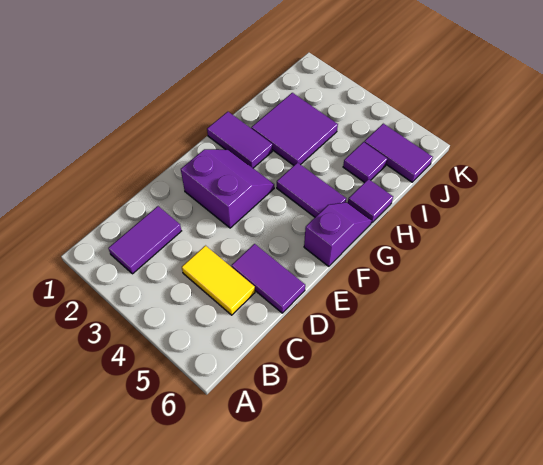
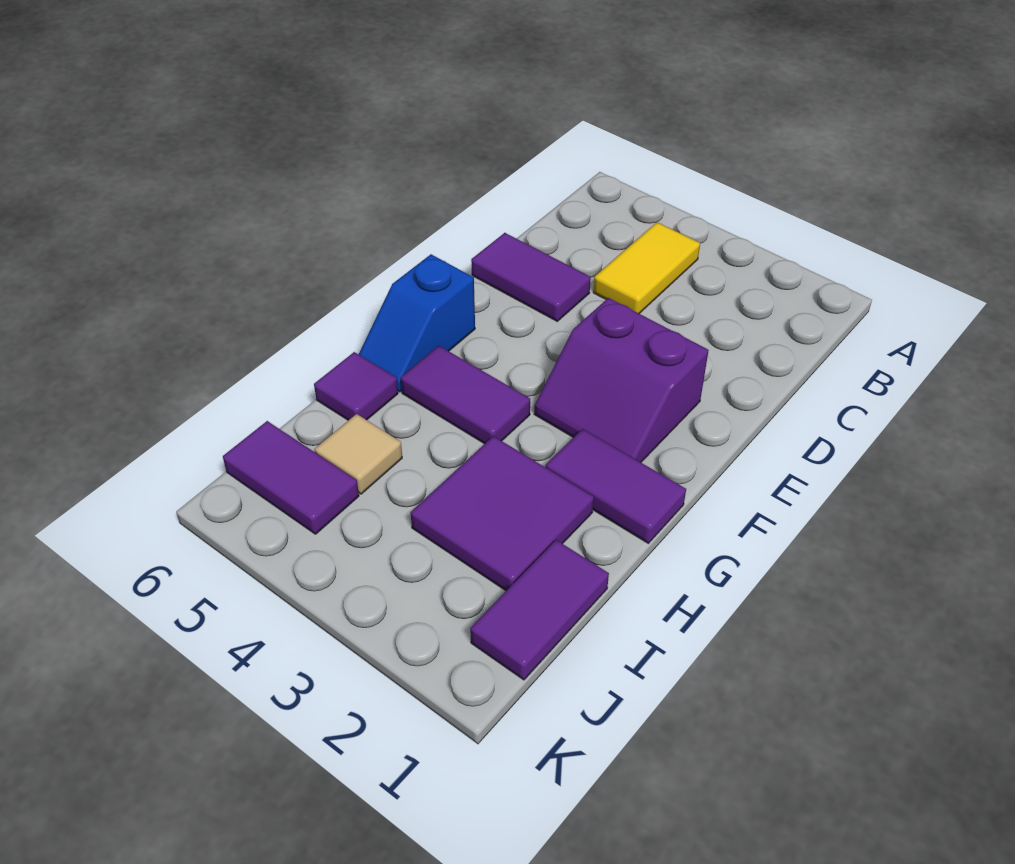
purple tile B2:C2 level 1 -> purple tile I1:J1 level 1
yellow tile C4:C5 level 1 -> yellow tile B4:C4 level 1
purple slope F6:G6 level 1 top F -> blue slope F6:G6 level 1 top F
purple tile I5 level 1 -> tan tile I5 level 1

